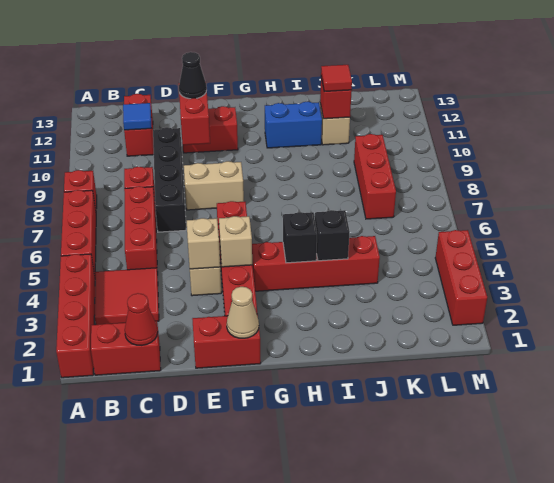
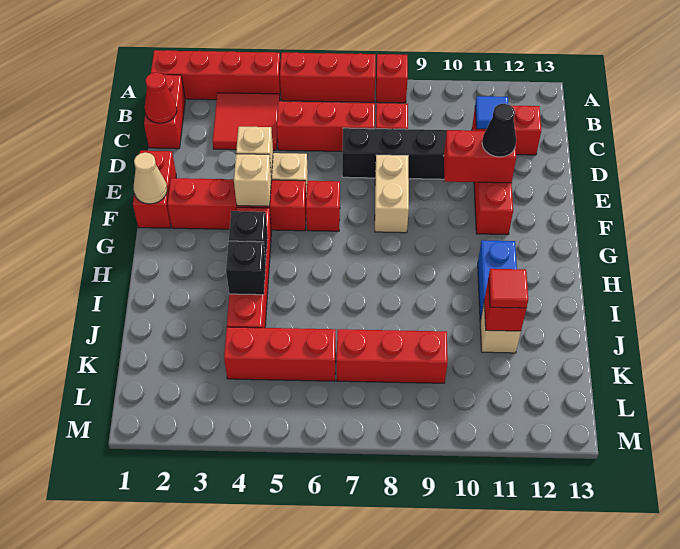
red brick M2:M4 level 1 -> red brick K4:K6 level 1

